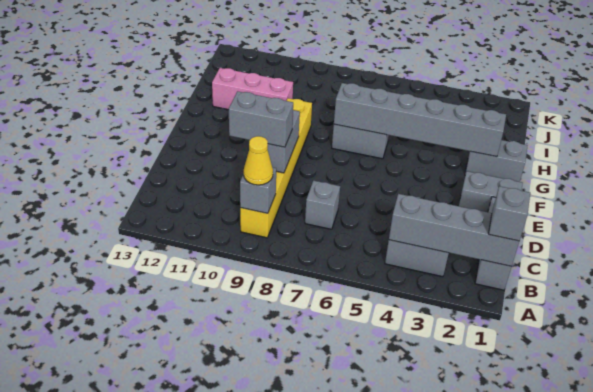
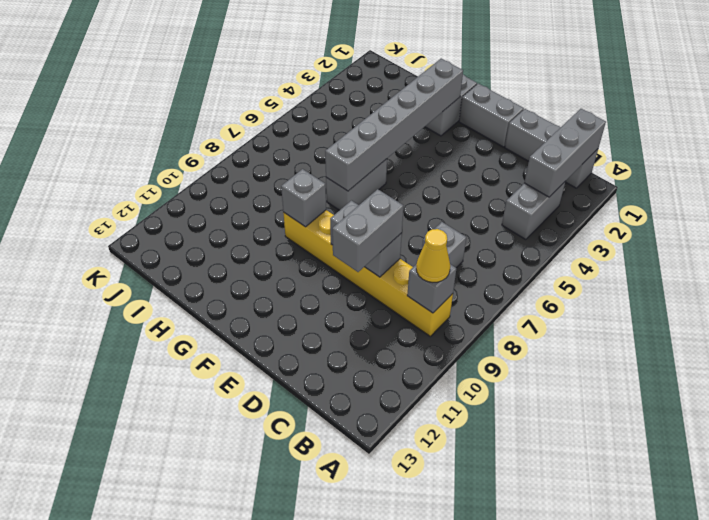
grey brick B1:B4 level 2 -> grey brick B1:B3 level 2
grey brick B1 level 3 -> grey brick G9 level 2
grey brick E1:E2 level 1 -> grey brick E1:F1 level 1
pink brick H10:H12 level 1 -> none

